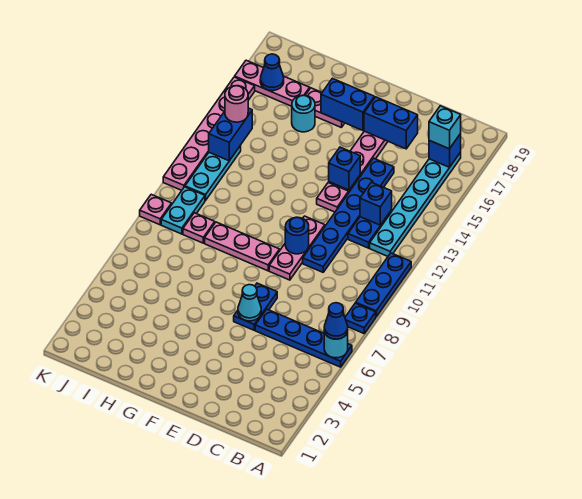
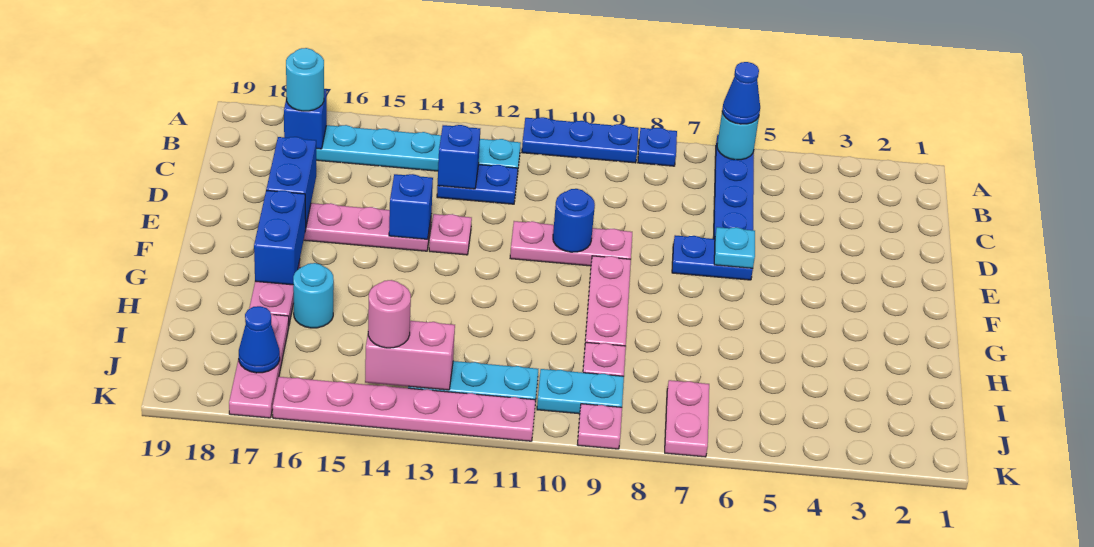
cyan brick B17 level 3 -> cyan round brick B17 level 3
blue plate D10:D15 level 1 -> none
cyan cone E6 level 2 -> cyan plate E6 level 2
none -> pink plate J7:K7 level 1
blue brick J13:J14 level 2 -> pink brick J13:J14 level 2

